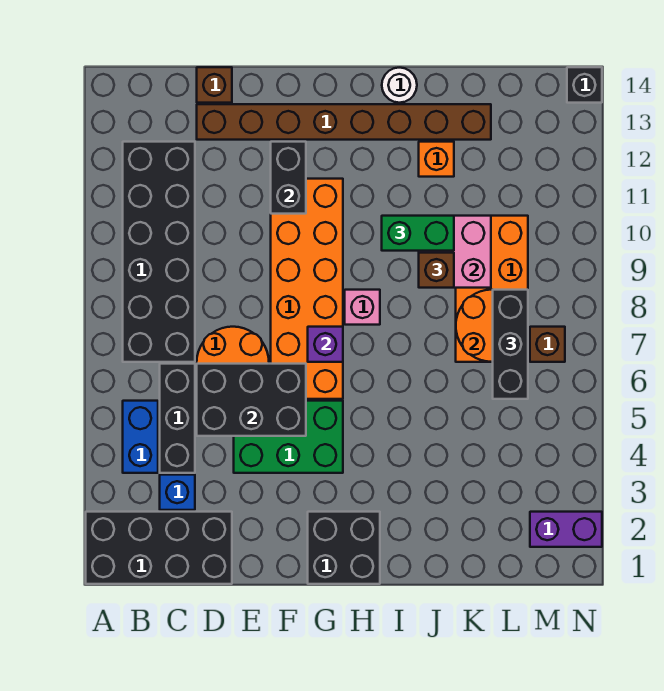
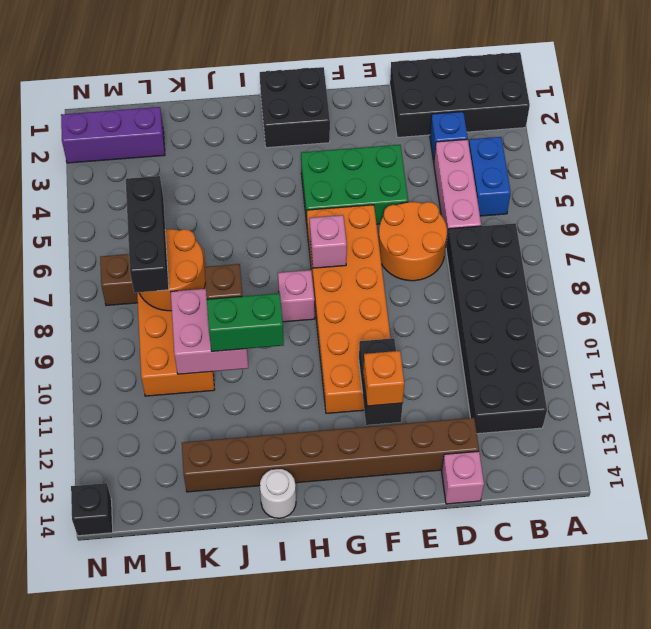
black brick C4:C6 level 1 -> pink brick C4:C6 level 1
black brick D5:F6 level 2 -> none
brown brick D14 level 1 -> pink brick D14 level 1
purple brick G7 level 2 -> pink brick G7 level 2
orange brick J12 level 1 -> orange brick F12 level 3
purple brick M2:N2 level 1 -> purple brick L2:N2 level 1

